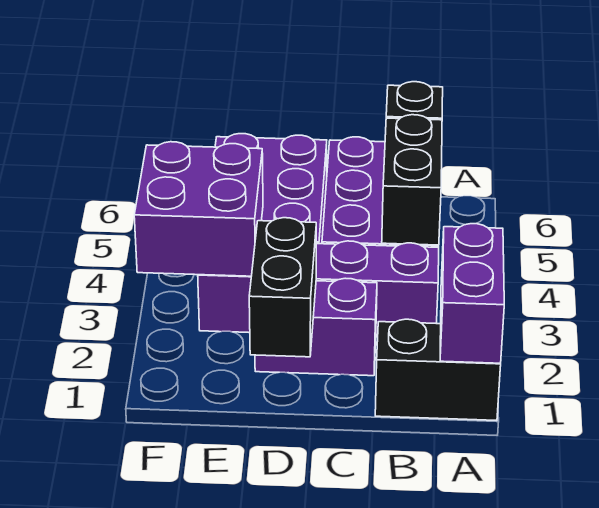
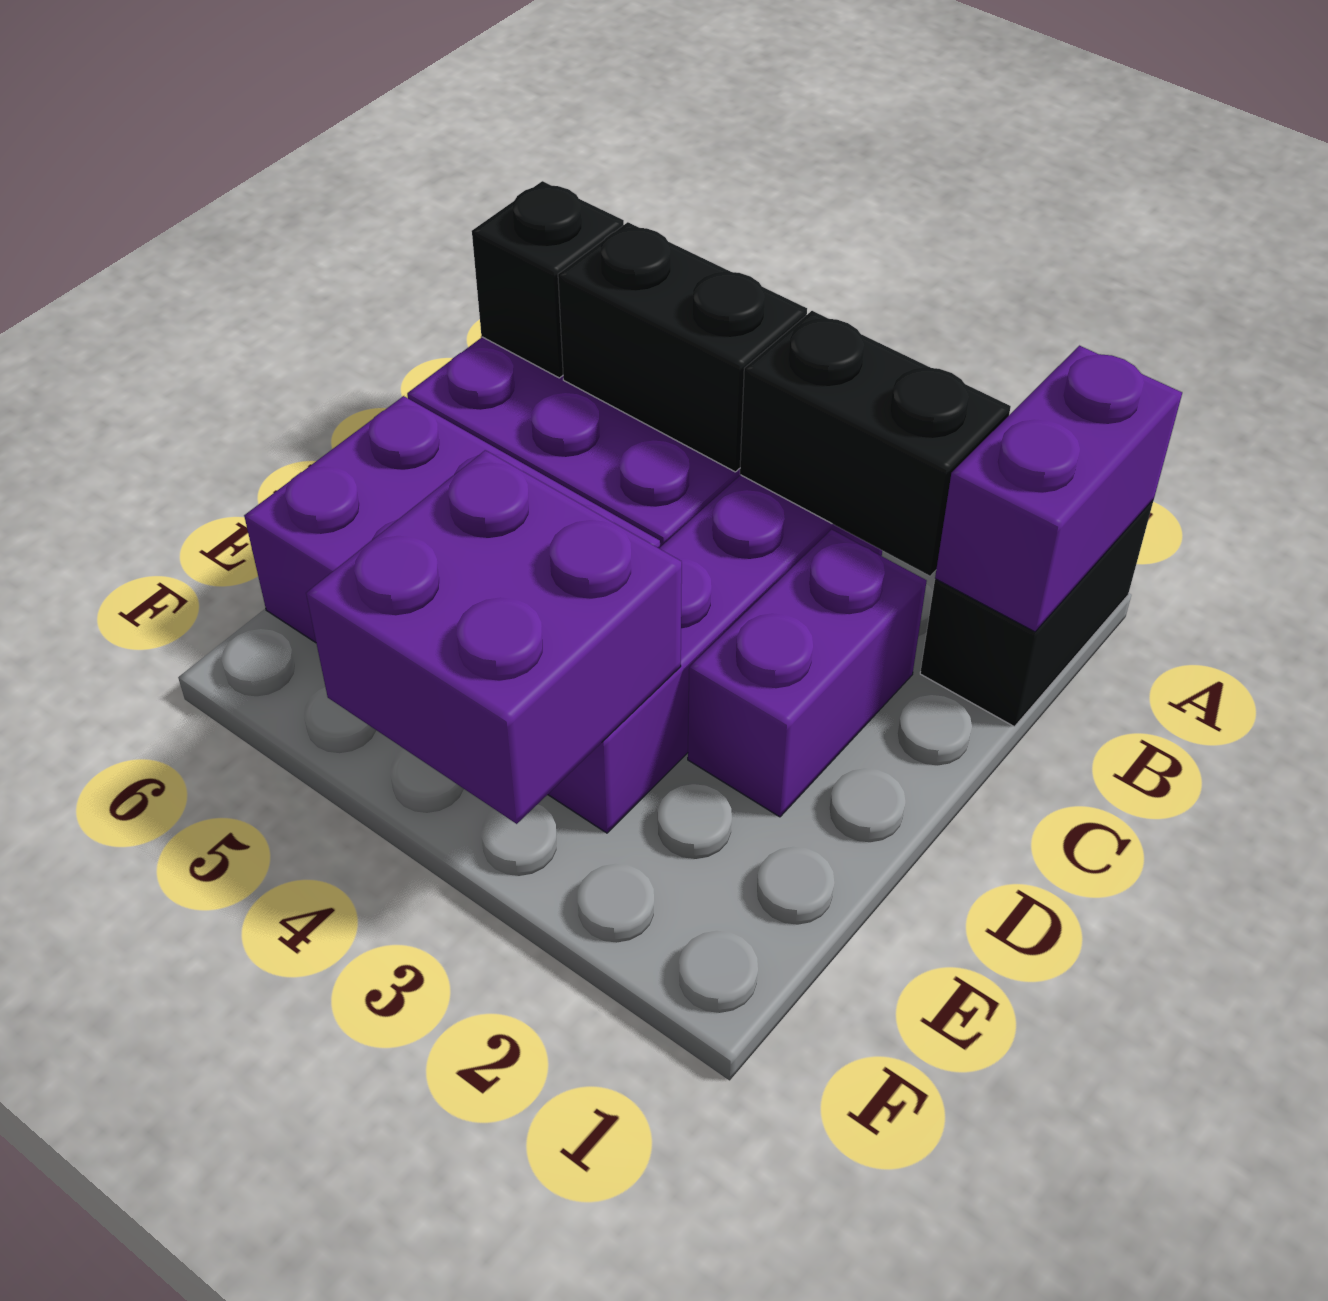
purple brick A1:A2 level 2 -> purple brick A1:B1 level 2
black brick D1:D2 level 2 -> black brick B2:B3 level 2

